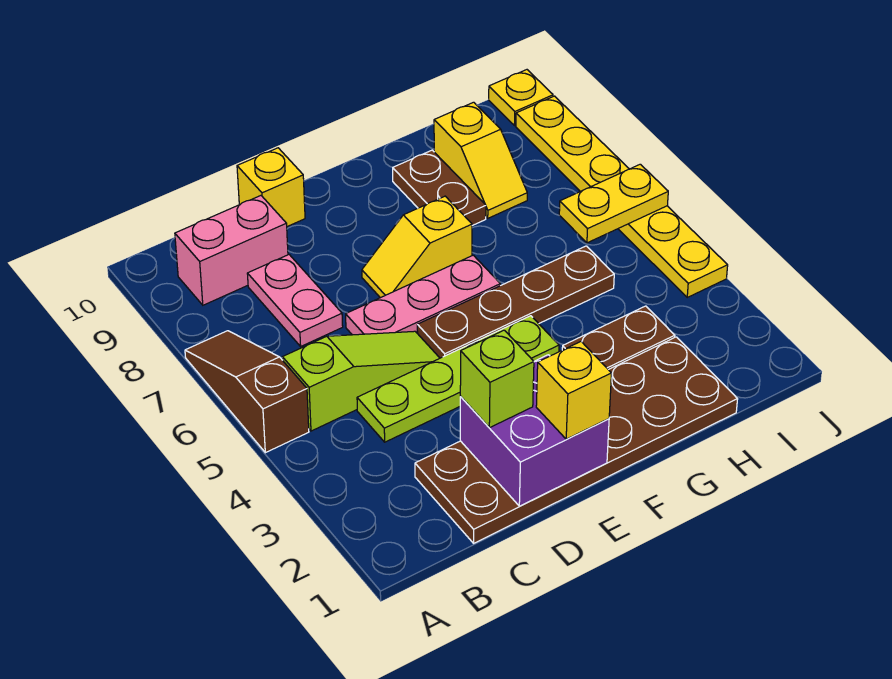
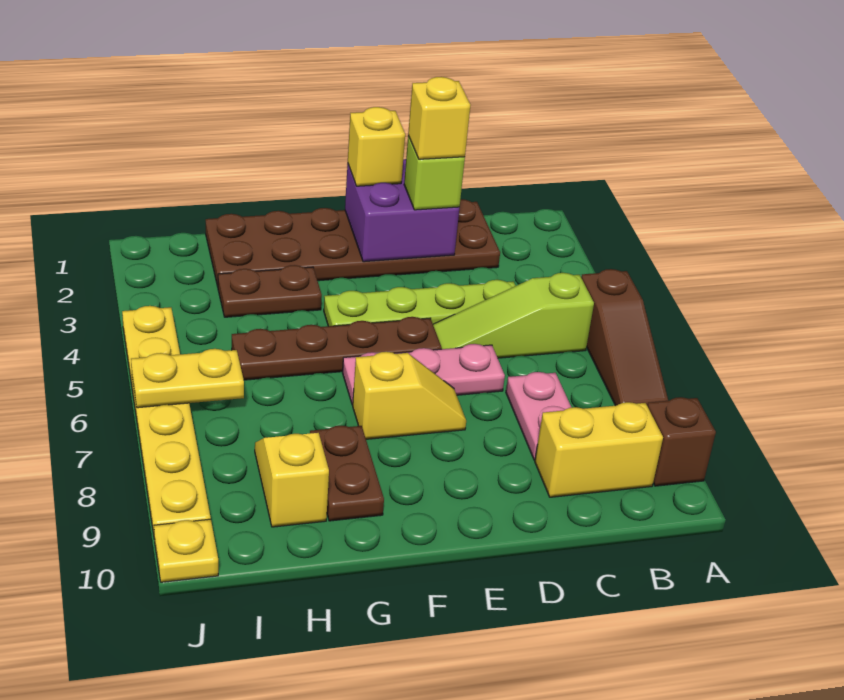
none -> brown brick A9 level 1
pink brick B9:C9 level 1 -> yellow brick B9:C9 level 1
yellow brick D10 level 1 -> yellow brick D2 level 4

